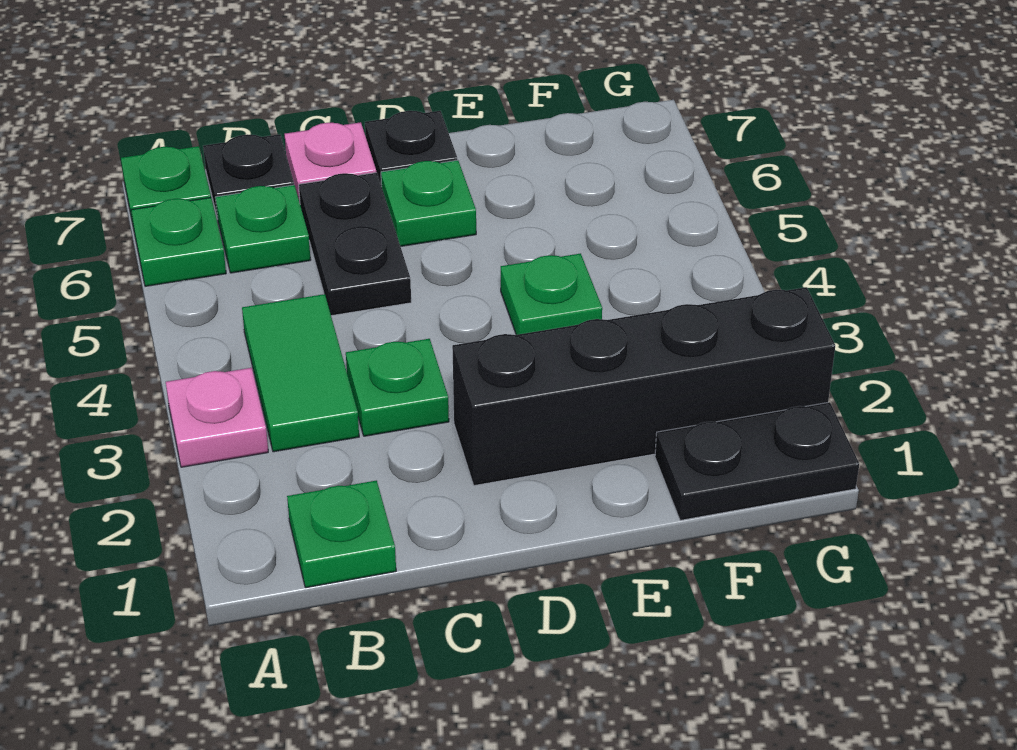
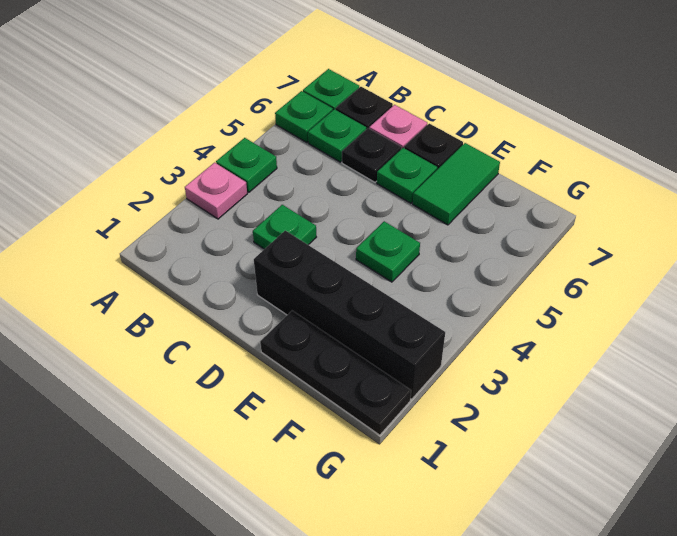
green plate B1 level 1 -> green plate A4 level 1
green tile B3:B4 level 1 -> green tile E6:E7 level 1
black plate C5:C6 level 1 -> black plate C6 level 1
black plate F1:G1 level 1 -> black plate E1:G1 level 1

